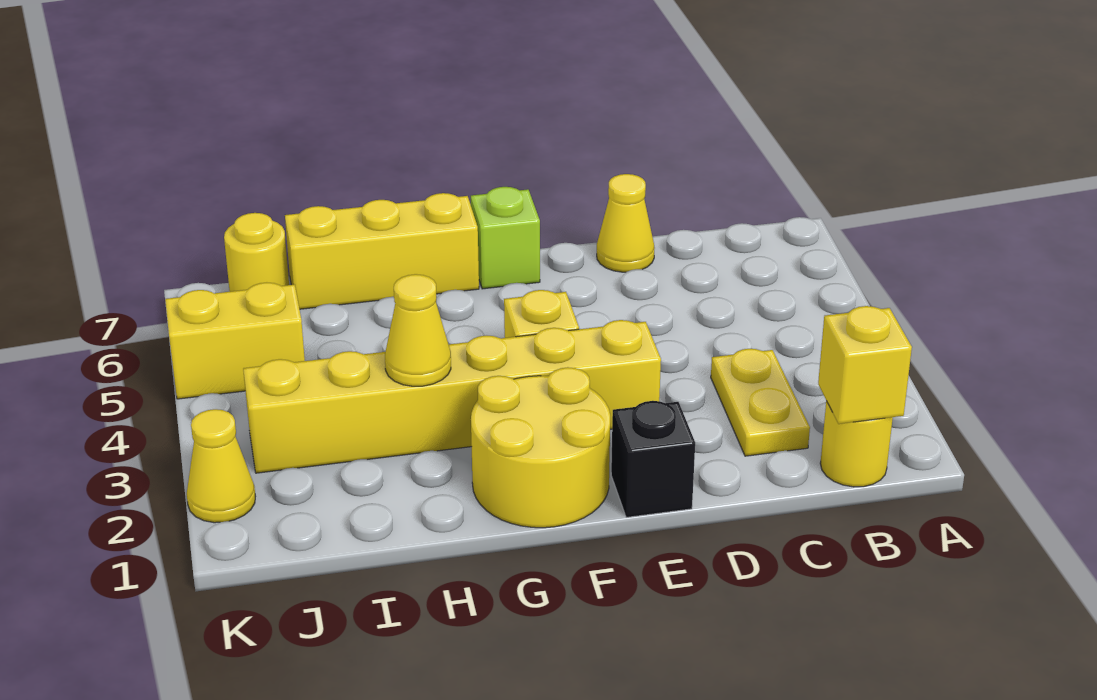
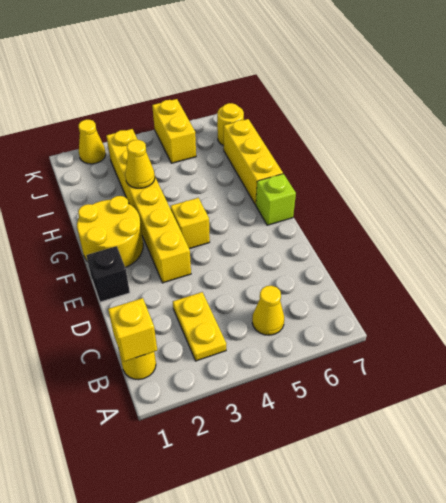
yellow plate C2:C3 level 1 -> yellow plate B3:C3 level 1
yellow cone D7 level 1 -> yellow cone B5 level 1

